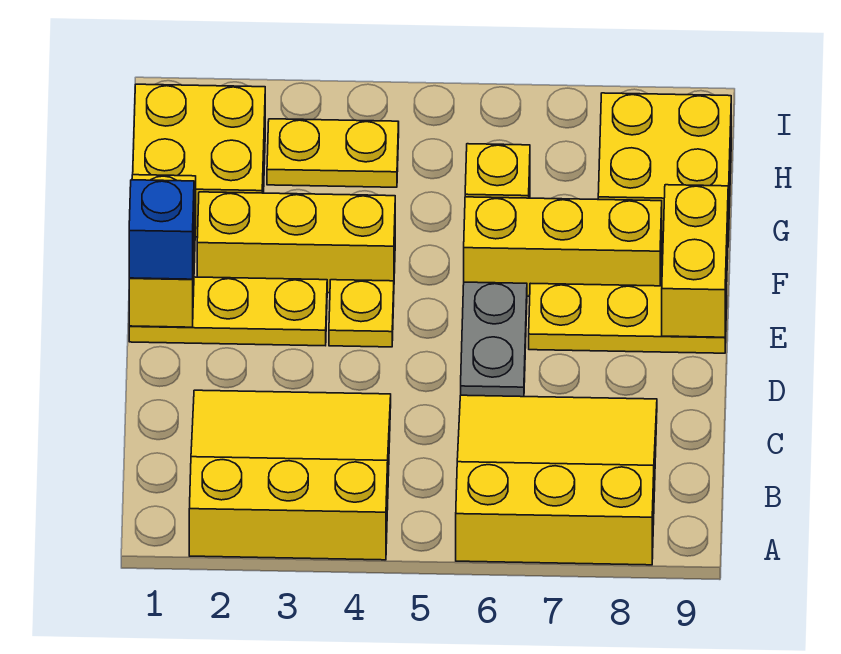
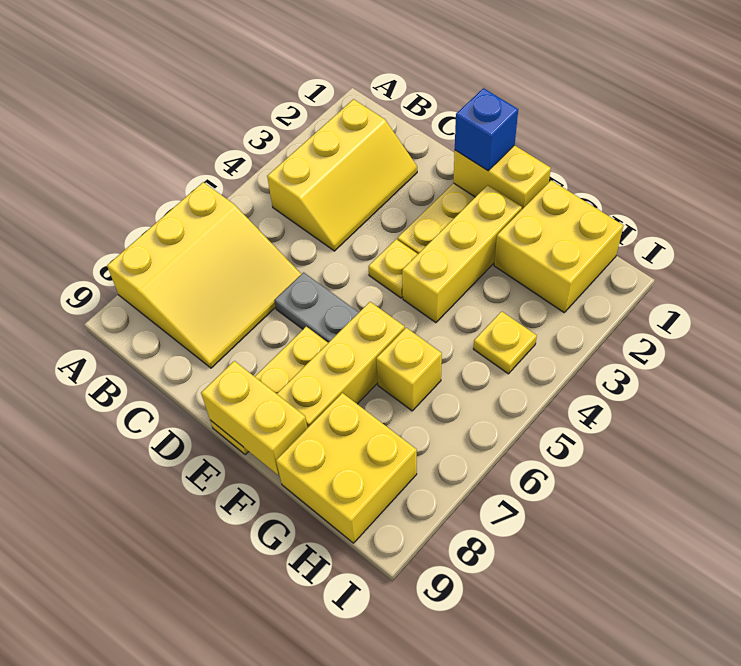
yellow slope A2:C4 level 1 top A -> yellow slope B2:C4 level 1 top B
yellow plate H3:H4 level 1 -> yellow plate H4 level 1

